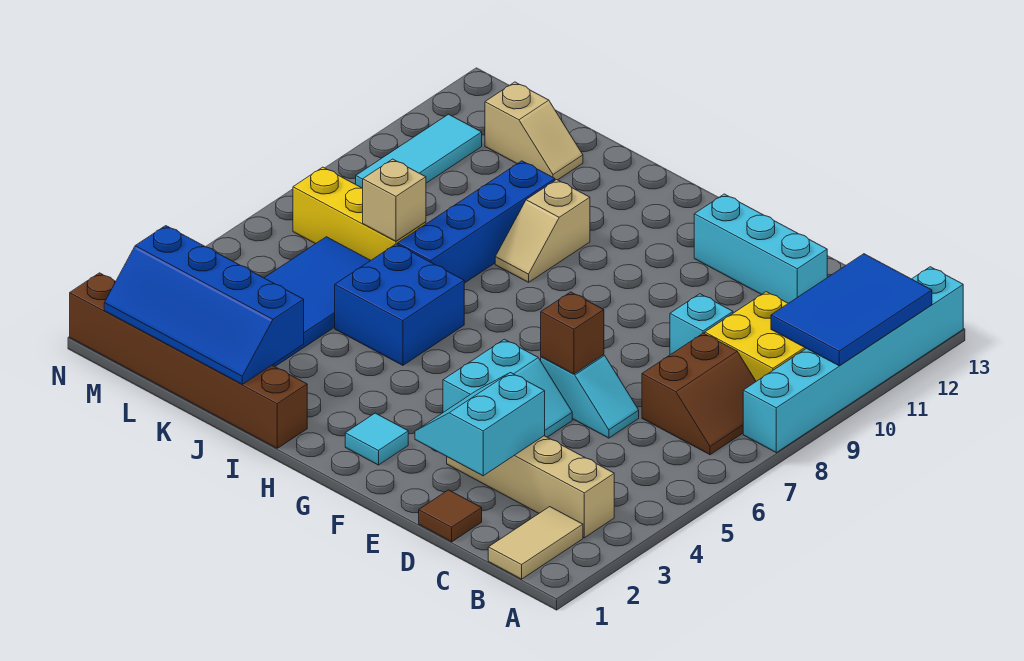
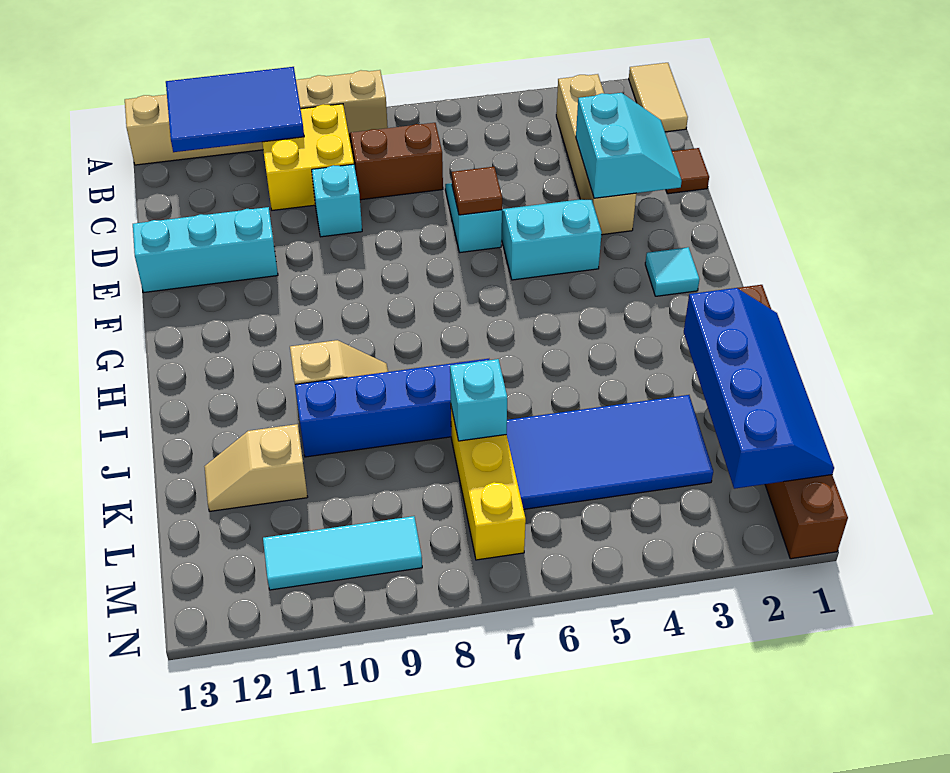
cyan brick A8:A13 level 1 -> tan brick A8:A13 level 1
tan tile B1:B2 level 1 -> tan tile A1:B1 level 1
cyan slope D2:E3 level 2 top D -> cyan slope D2:E3 level 2 top 3
cyan brick D12:F12 level 1 -> cyan brick E11:E13 level 1
brown brick E6 level 2 -> brown tile E6 level 2
blue brick I5:J6 level 1 -> none
tan brick K7 level 2 -> cyan brick K7 level 2
tan slope K12:L12 level 1 top L -> tan slope K11:K12 level 1 top 11

